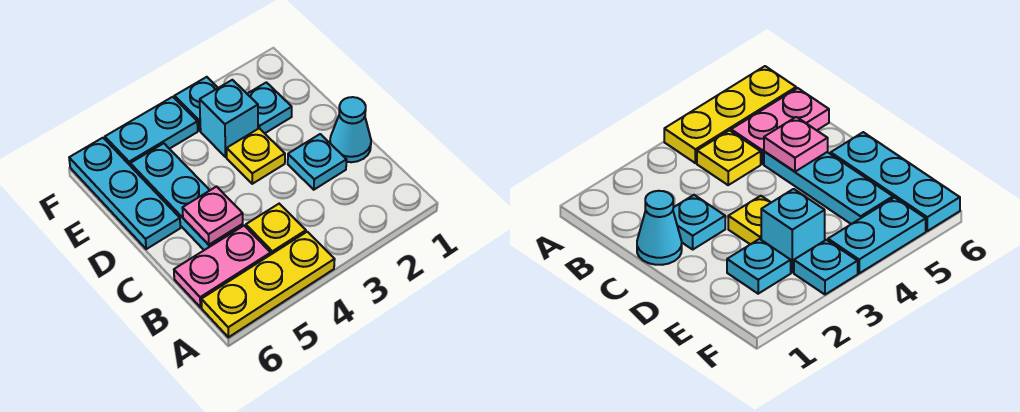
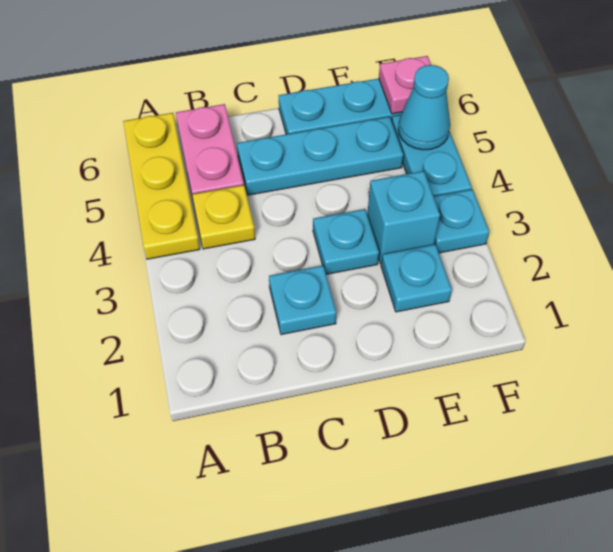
cyan cone C1 level 1 -> cyan cone F5 level 2
pink plate C5 level 2 -> pink plate F6 level 2
yellow plate D3 level 1 -> cyan plate D3 level 1

